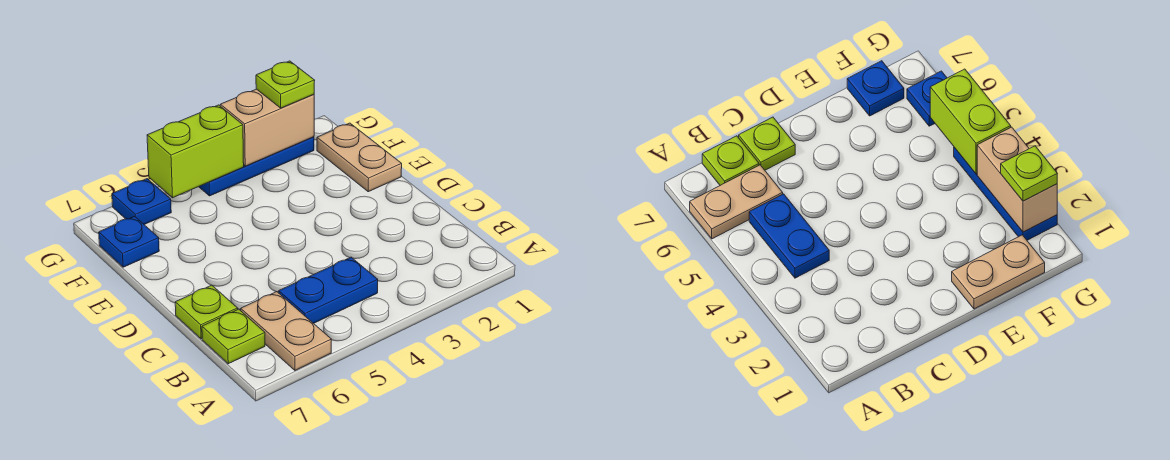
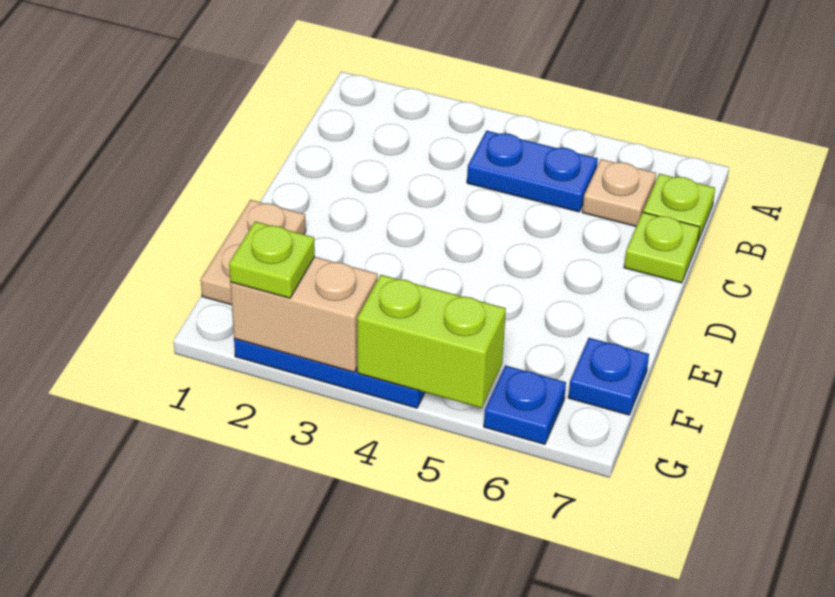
tan plate A6:B6 level 1 -> tan plate B6 level 1

